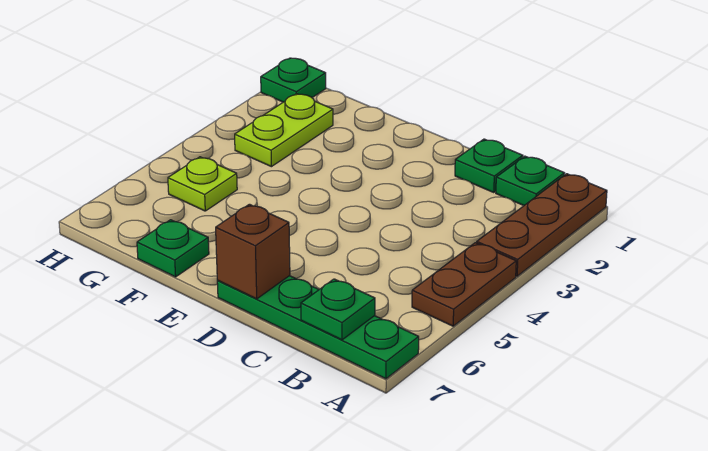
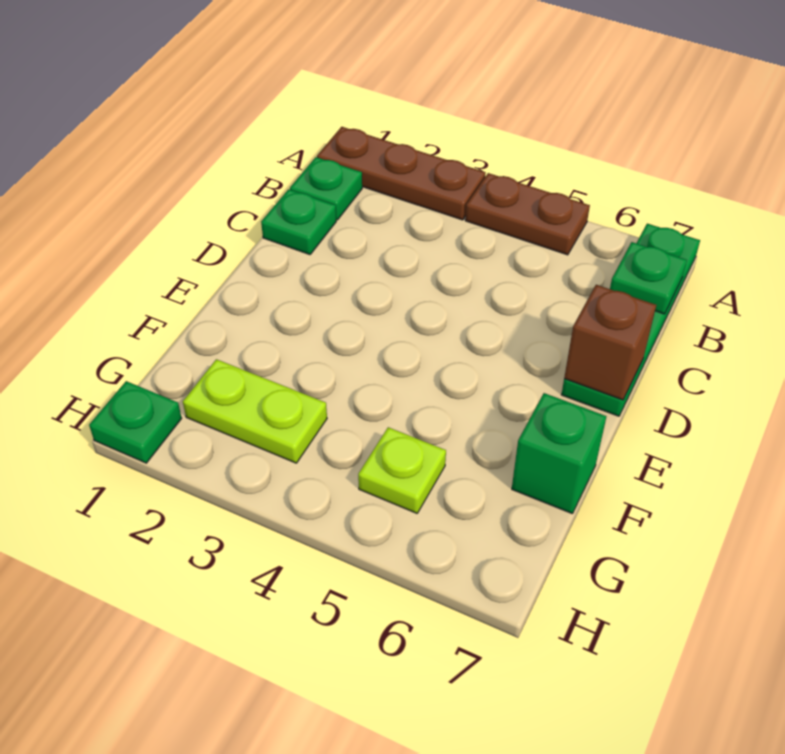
green plate F7 level 1 -> green brick F7 level 1

